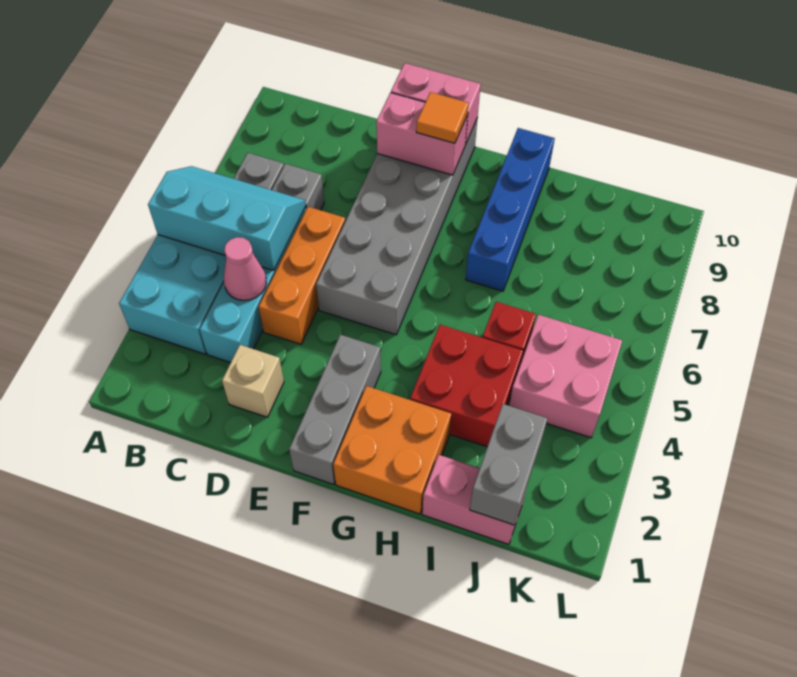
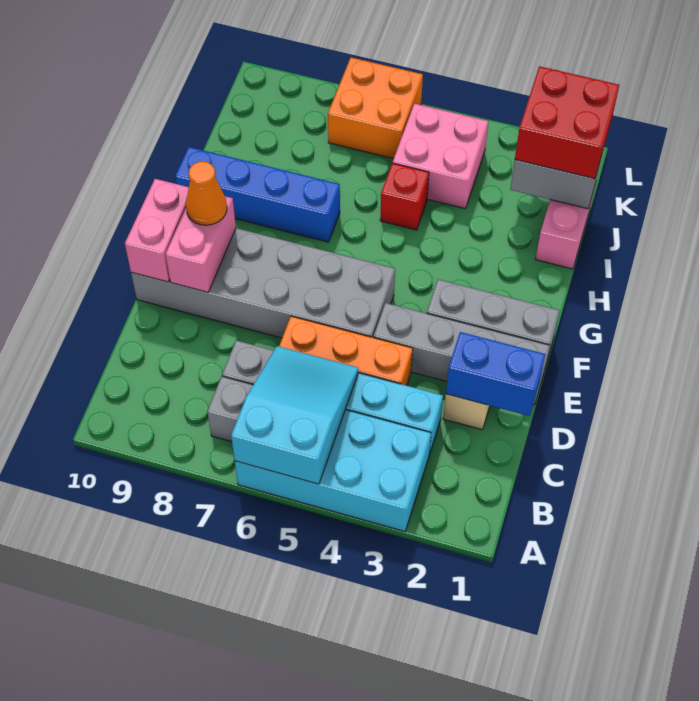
cyan slope A5:C6 level 2 top 5 -> cyan slope A5:C6 level 2 top A
pink cone C4 level 2 -> none
none -> blue brick D1:D2 level 2
none -> grey brick E1:E4 level 1
orange tile F9 level 3 -> orange cone F9 level 3
orange brick G1:H2 level 1 -> orange brick K6:L7 level 1
red brick H3:I4 level 1 -> red brick J1:K2 level 3

